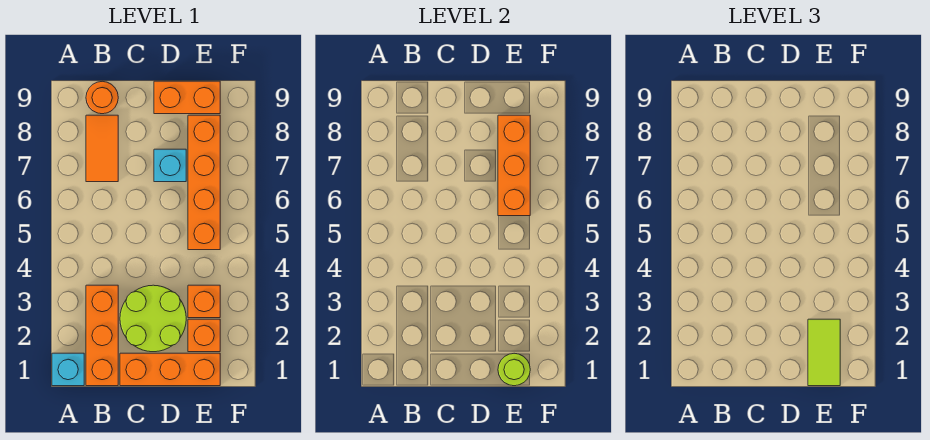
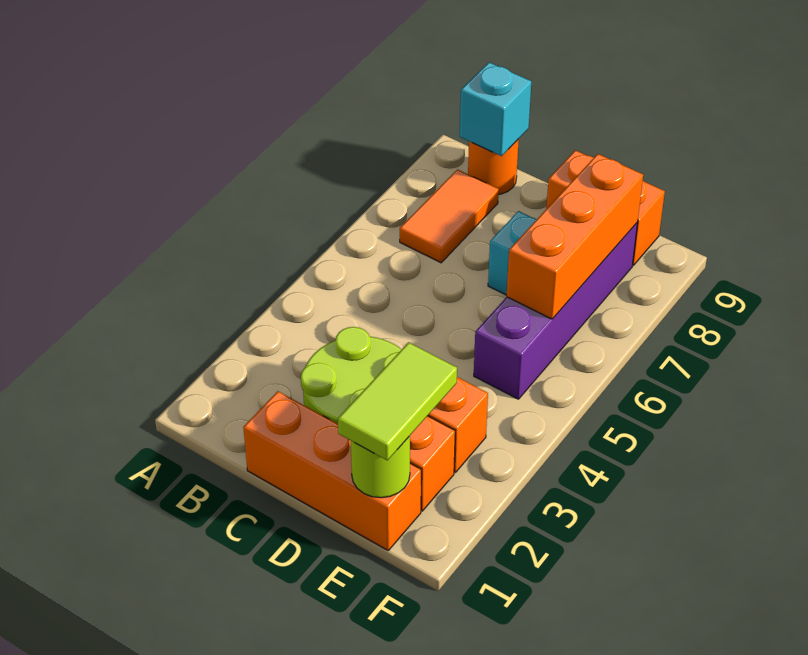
cyan brick A1 level 1 -> cyan brick B9 level 2
orange brick B1:B3 level 1 -> none
orange brick E5:E8 level 1 -> purple brick E5:E8 level 1

